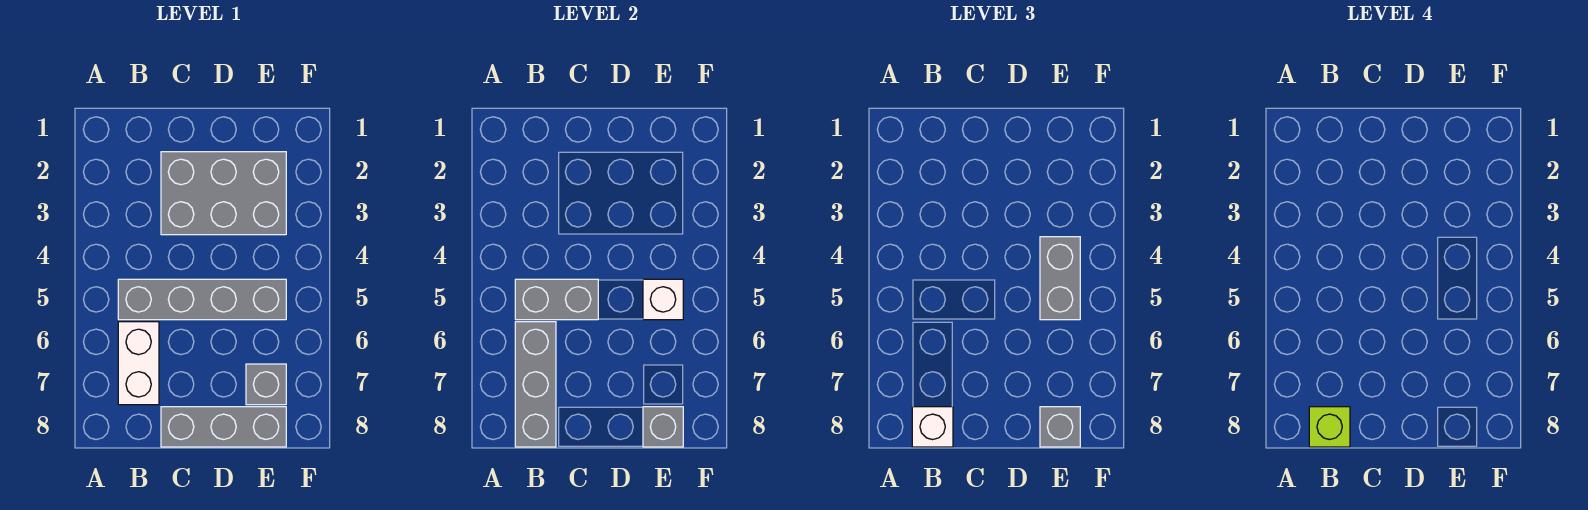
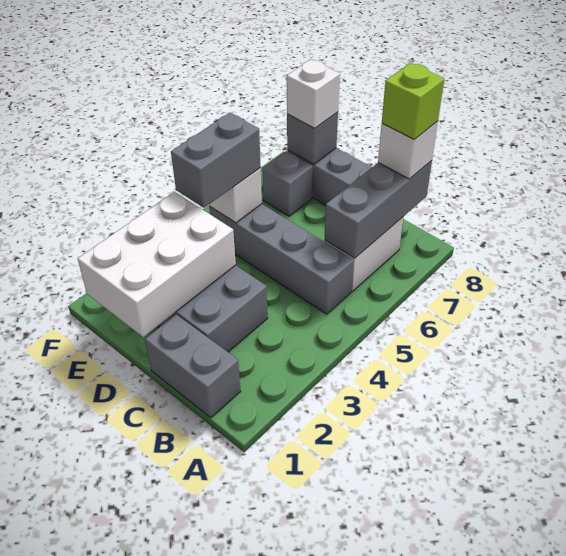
grey brick B5:C5 level 2 -> grey brick B1:C1 level 1
none -> white brick D1:E3 level 2
grey brick E8 level 3 -> white brick E8 level 3

